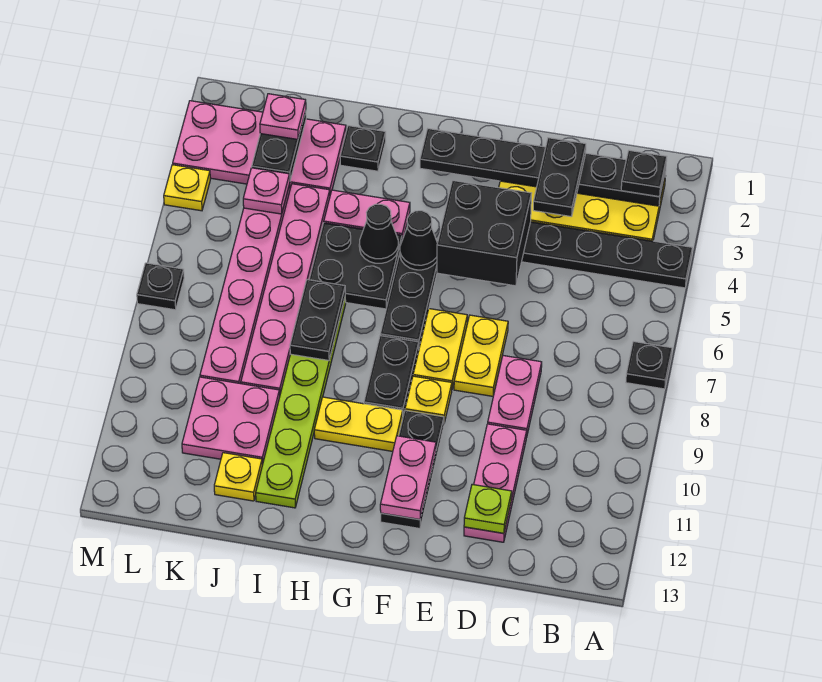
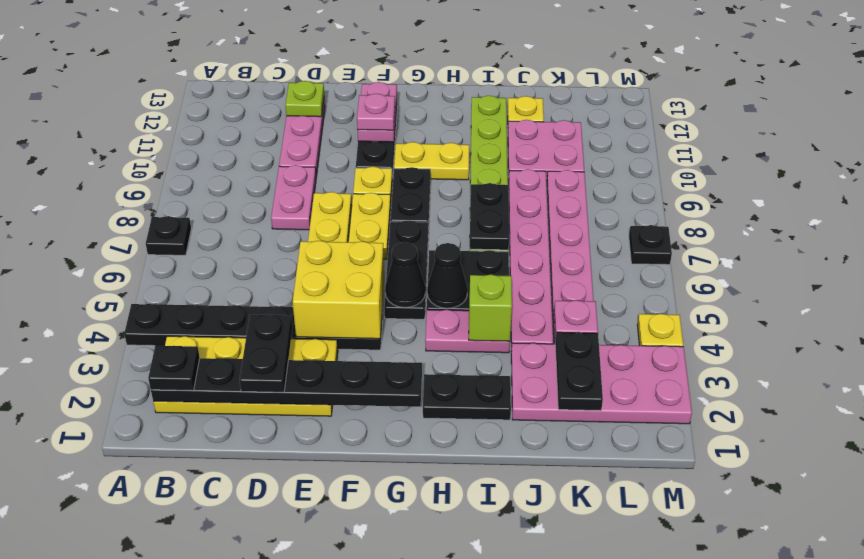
black brick E4:F5 level 2 -> yellow brick E4:F5 level 2
black plate I2 level 1 -> black plate H2:I2 level 1
none -> lime brick I4 level 2
pink plate K2 level 3 -> pink plate F11 level 3

